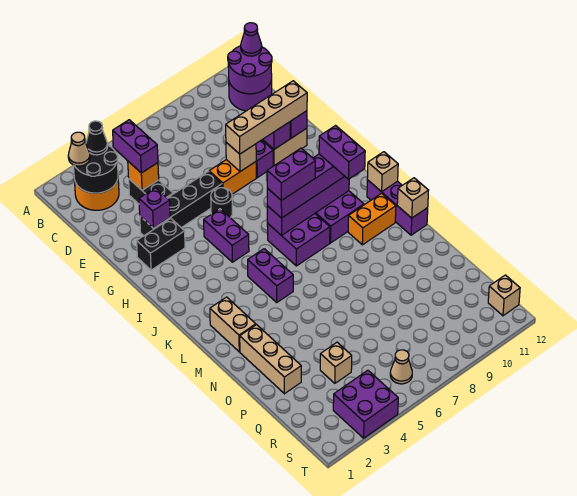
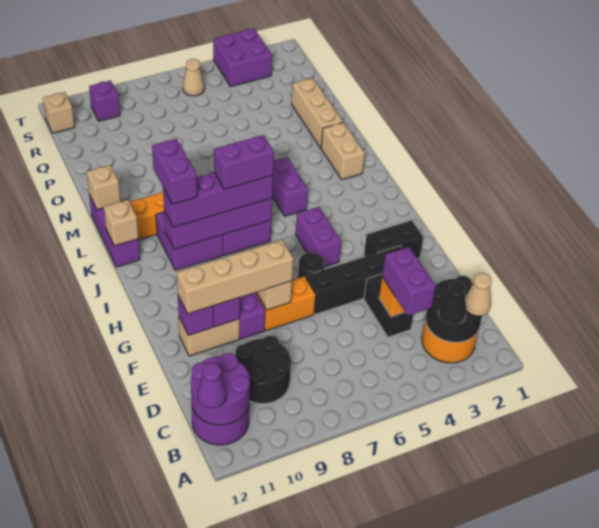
none -> black round brick C9:D10 level 1
purple brick F3 level 2 -> purple brick S10 level 1
tan brick Q4 level 1 -> none

